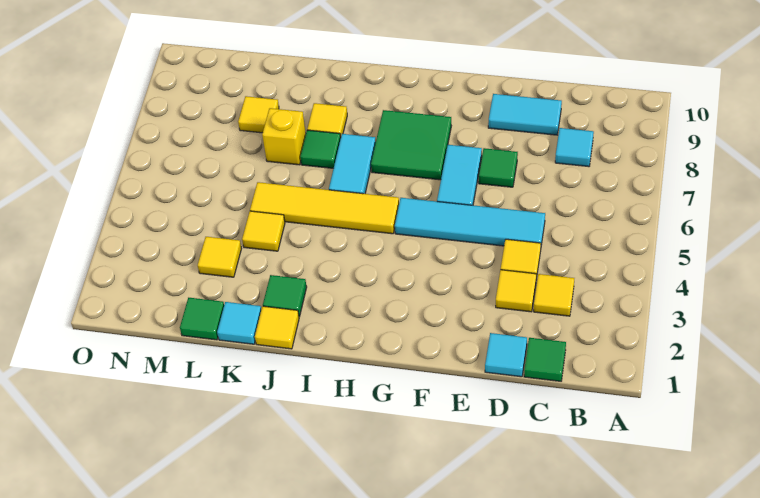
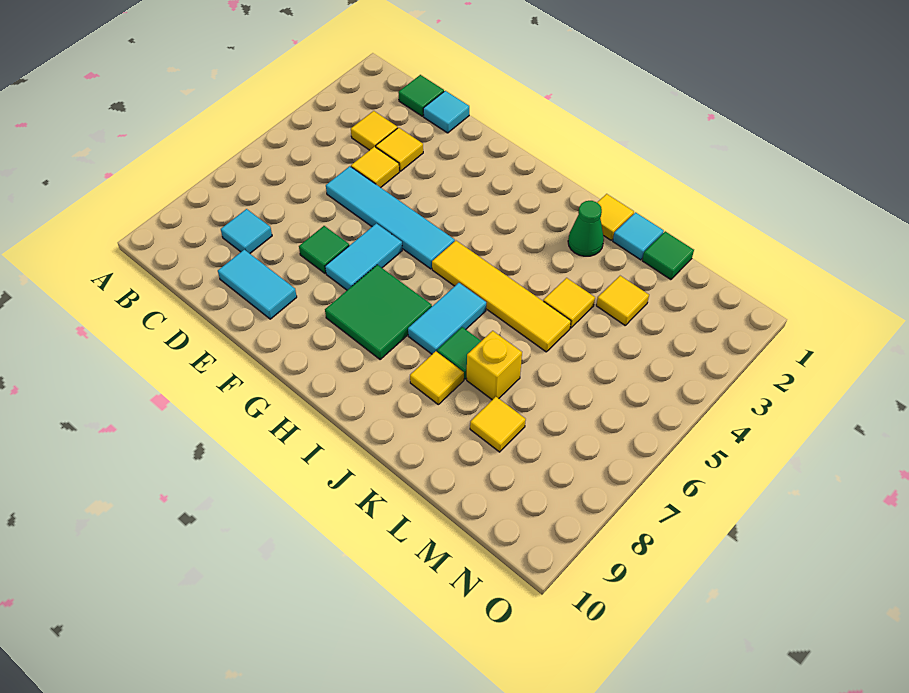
green tile J2 level 1 -> green cone J2 level 1

